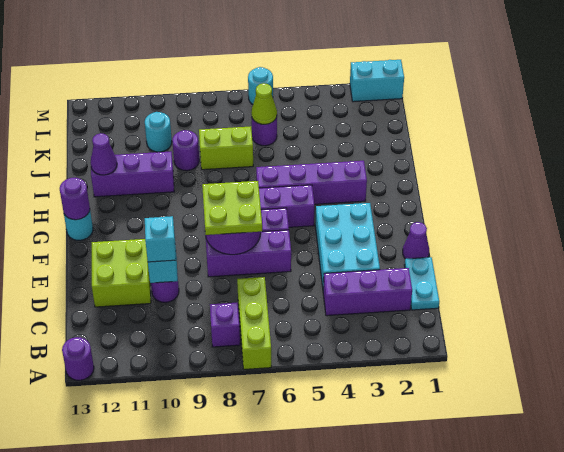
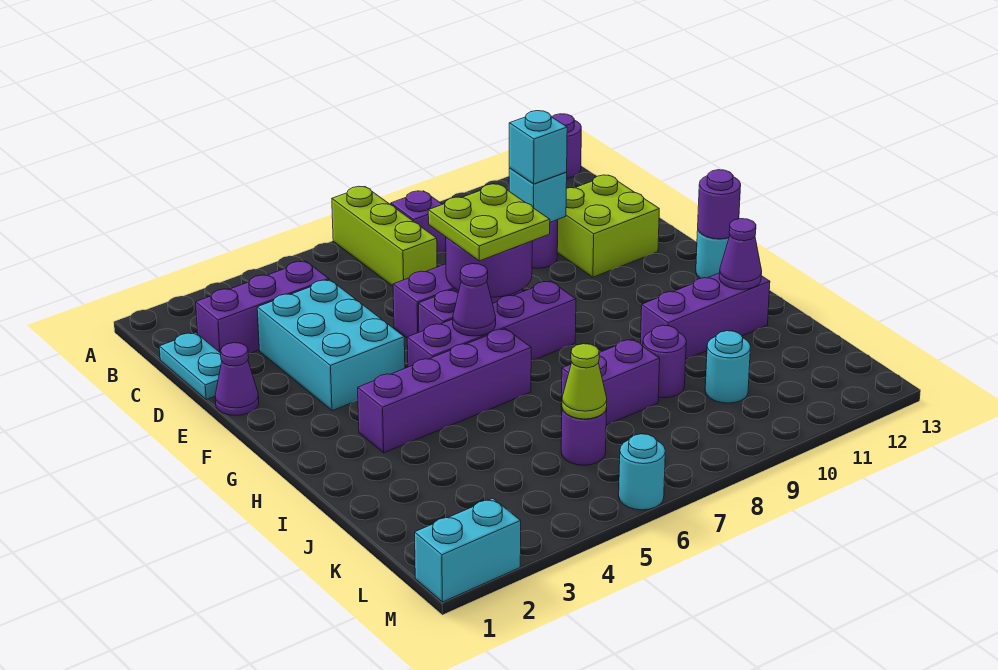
none -> purple cone G6 level 2
lime brick J7:J8 level 1 -> purple brick J7:J8 level 1

